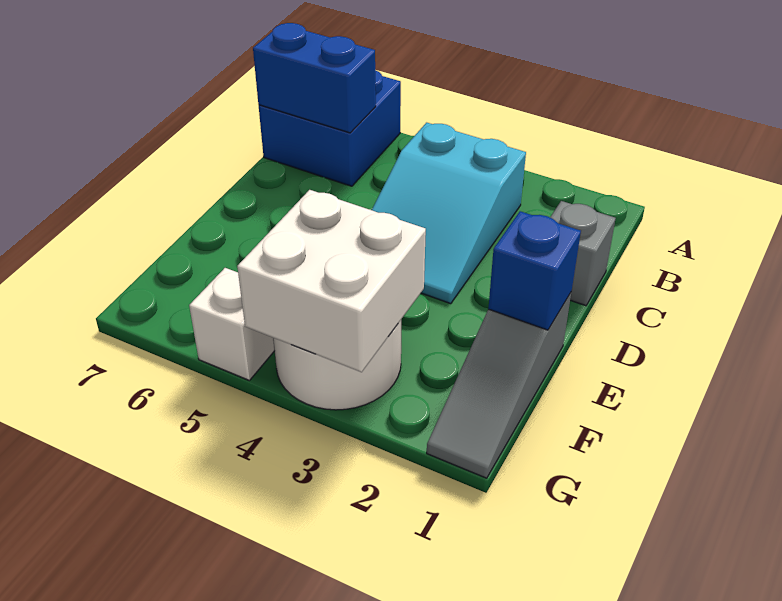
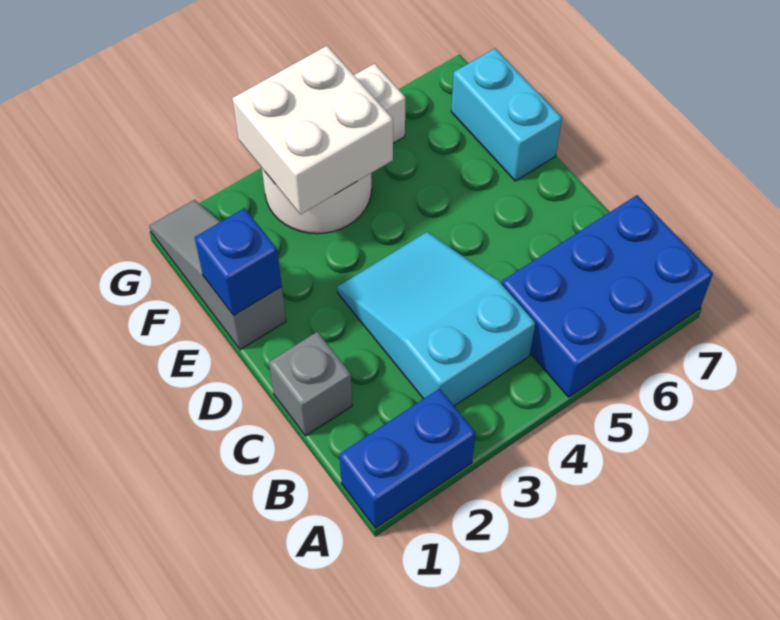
blue brick A6:B7 level 1 -> blue brick A5:B7 level 1
blue brick B6:B7 level 2 -> blue brick A1:A2 level 1
none -> cyan brick E7:F7 level 1

